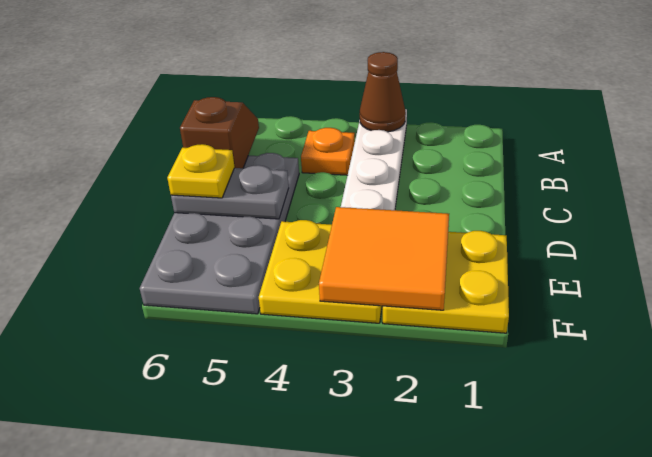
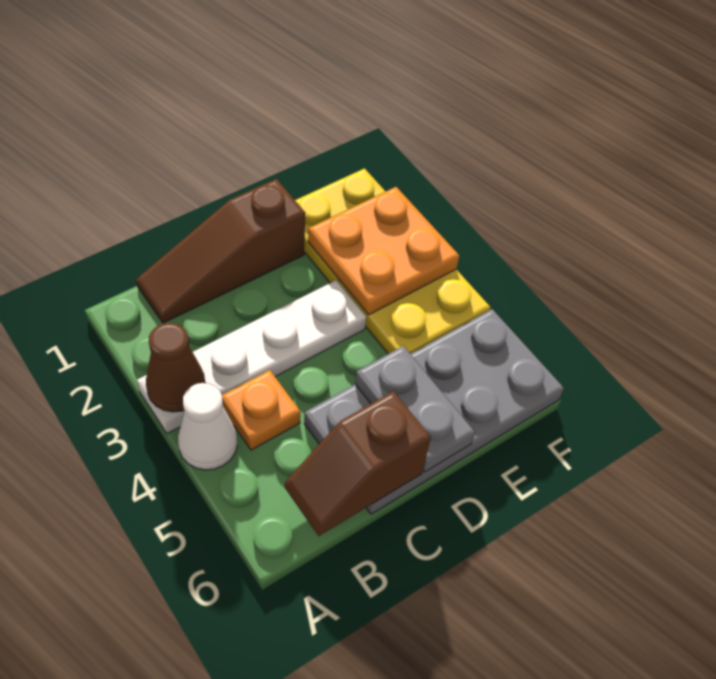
none -> white cone A4 level 1
none -> brown slope B1:D1 level 1 top D
yellow plate D6 level 3 -> none
orange tile E2:F3 level 2 -> orange plate E2:F3 level 2

